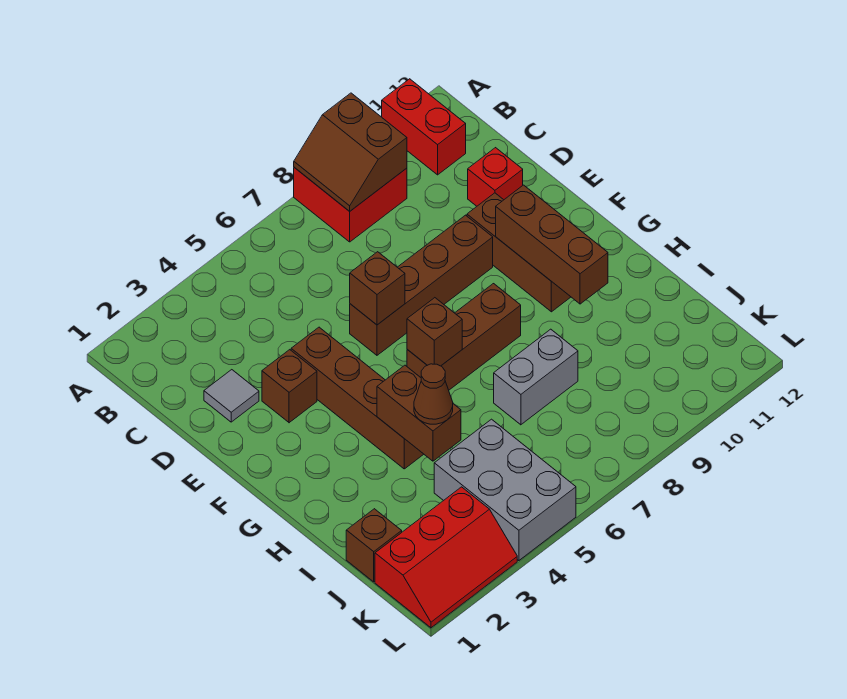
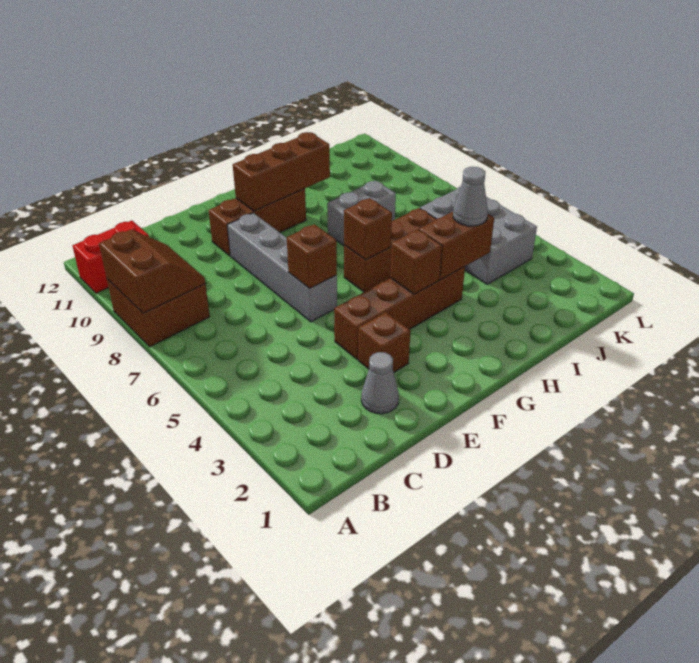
red brick A8:B9 level 1 -> brown brick A8:B9 level 1
brown slope A8:B9 level 2 top 9 -> brown slope A8:B9 level 2 top A
grey tile D2 level 1 -> grey cone D2 level 1
red brick D11 level 1 -> none
brown brick E6:E9 level 1 -> grey brick E6:E9 level 1
brown brick G6:G8 level 1 -> brown brick G6:I6 level 1
brown cone I4 level 3 -> grey cone I4 level 3
grey brick I7:I8 level 1 -> grey brick H8:I8 level 1
brown brick J1 level 1 -> brown brick G4 level 2
grey brick J4:L5 level 1 -> grey brick J4:K6 level 1
red slope K1:L3 level 1 top K -> none

